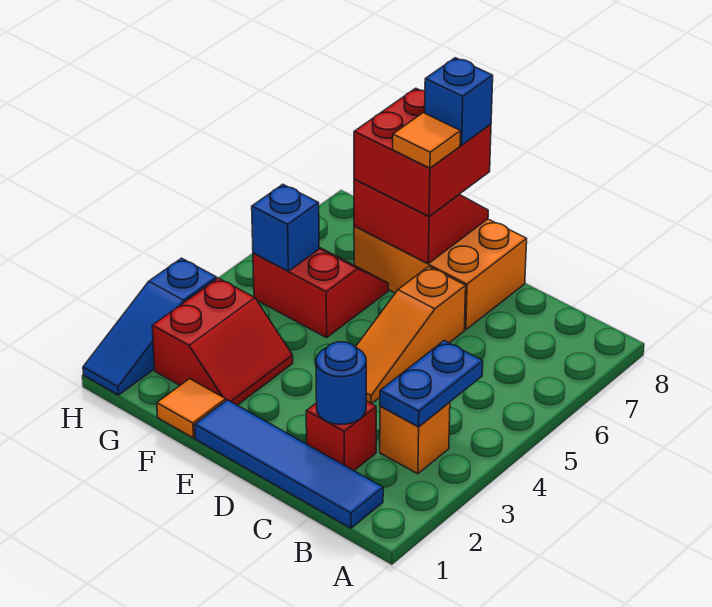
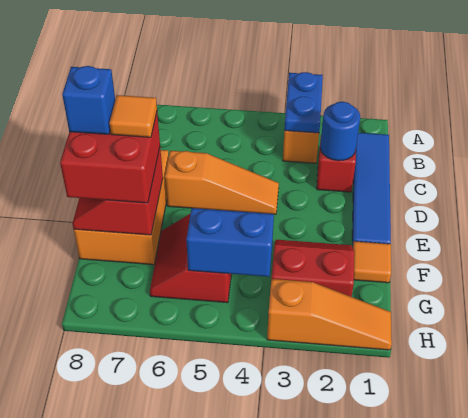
blue plate B3:B4 level 2 -> blue plate A3:B3 level 2
blue brick G5 level 2 -> blue brick G4:G5 level 2
blue slope H1:H3 level 1 top 3 -> orange slope H1:H3 level 1 top 3

